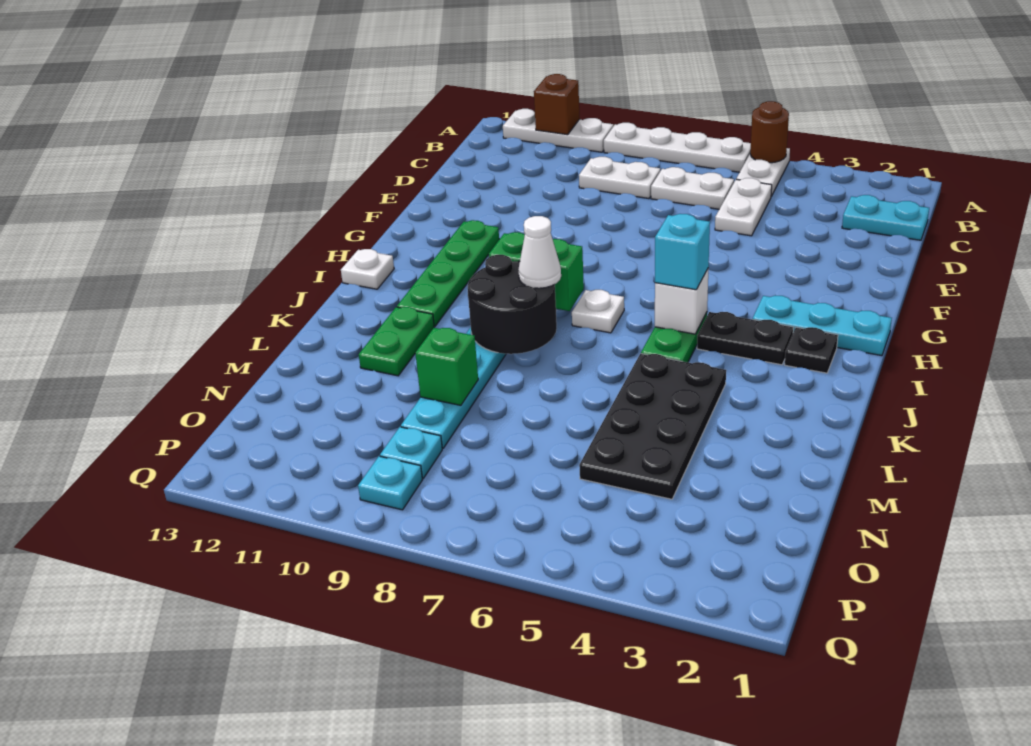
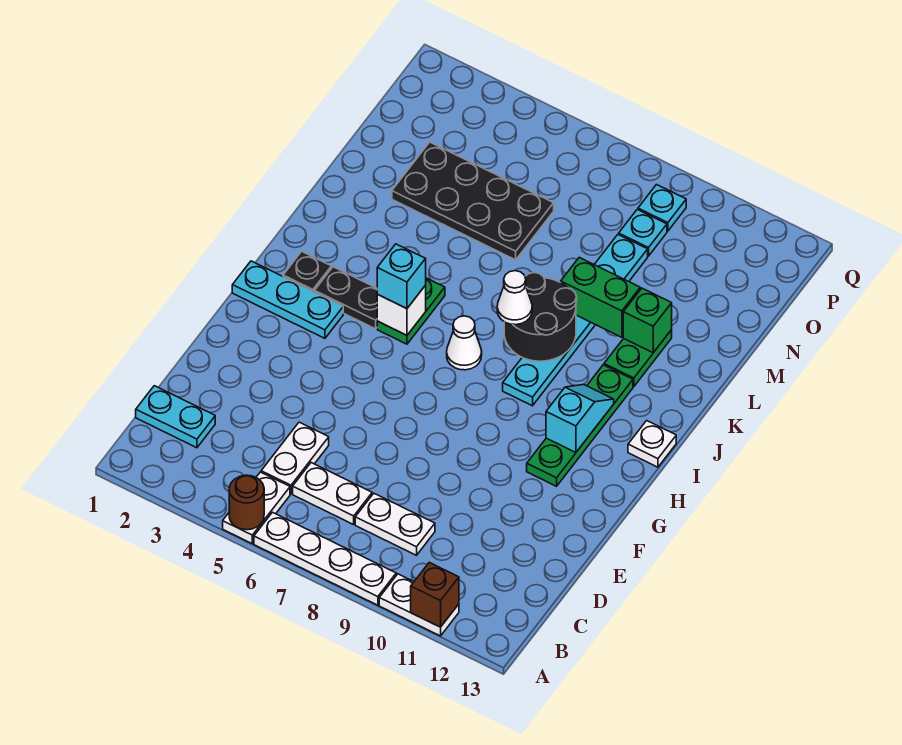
white plate A10:A12 level 1 -> white plate A10:A11 level 1
none -> cyan slope H11:I11 level 2 top H
white plate I7 level 1 -> white cone I7 level 1
green brick I8:I9 level 2 -> green brick L9:L10 level 2
black plate K4:N5 level 1 -> black plate M3:N6 level 1
green brick M9 level 2 -> green brick L11 level 2

